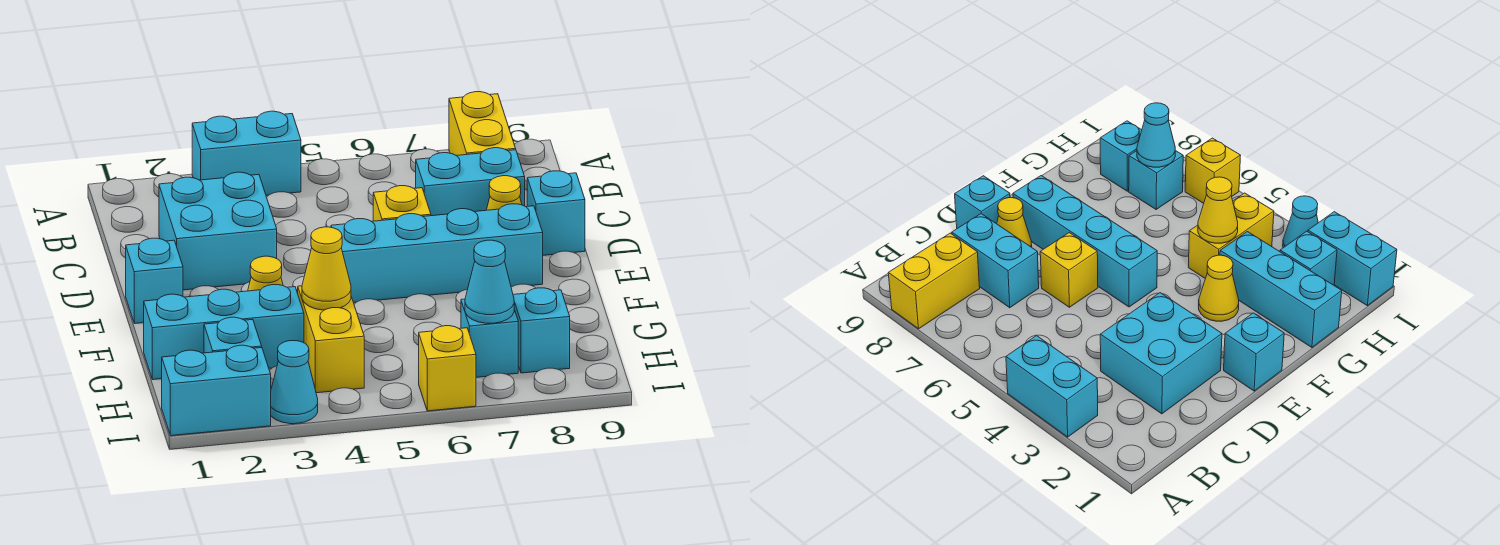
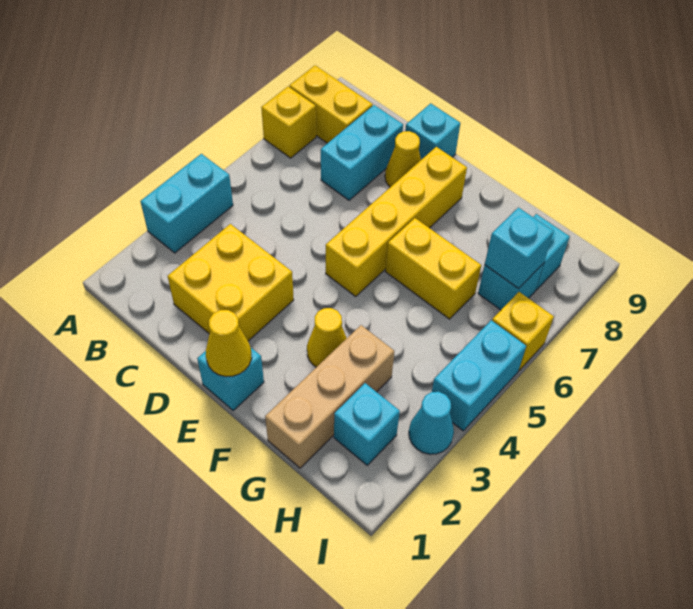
cyan brick C2:D3 level 1 -> yellow brick C2:D3 level 1
yellow brick D6 level 1 -> yellow brick A7 level 1
cyan brick E5:E8 level 1 -> yellow brick E5:E8 level 1
cyan brick G1:G3 level 1 -> tan brick G1:G3 level 1
yellow brick G4:H4 level 1 -> yellow brick F6:G6 level 1
yellow cone G4 level 2 -> yellow cone E1 level 2
cyan cone H7 level 2 -> cyan brick H7 level 2
cyan brick I1:I2 level 1 -> cyan brick I4:I5 level 1

